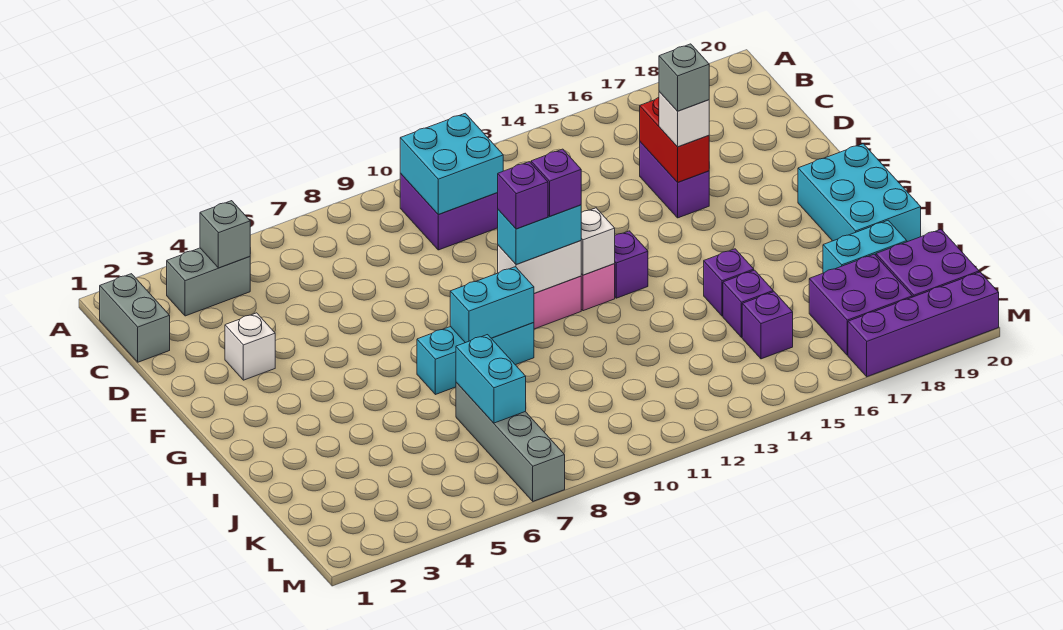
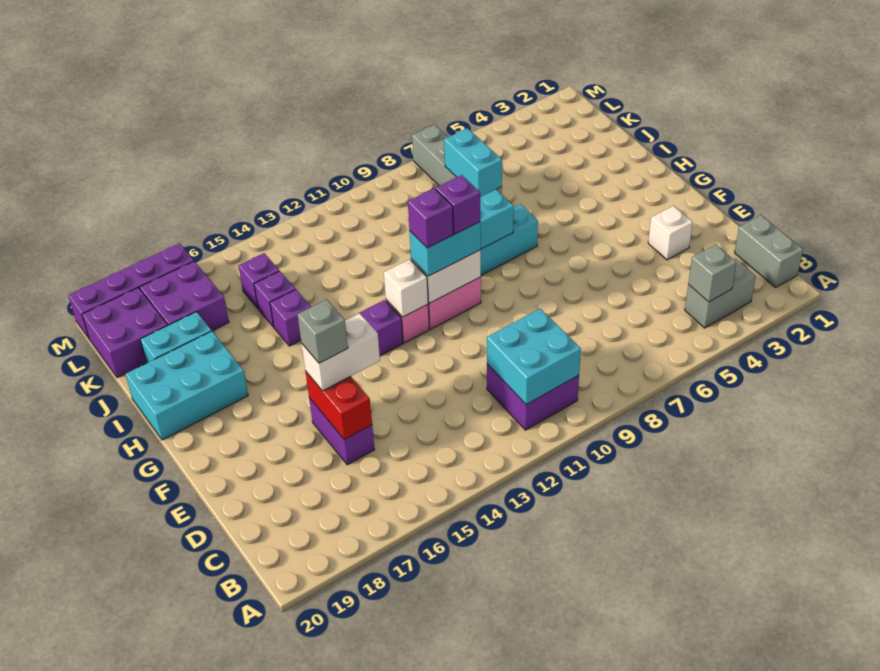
white brick E16 level 3 -> white brick E15:E16 level 3
cyan brick G19:I20 level 1 -> cyan brick H18:I20 level 1

